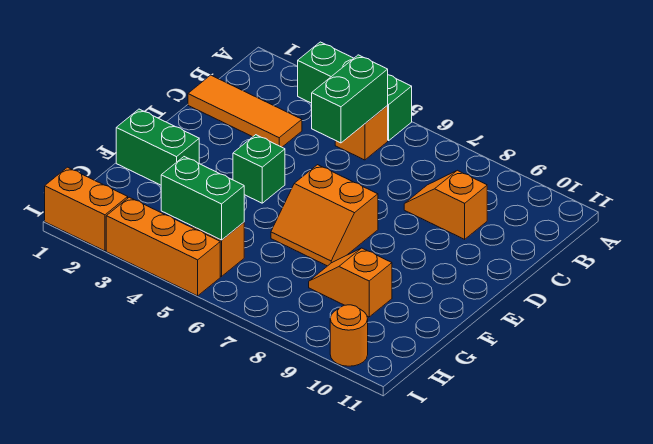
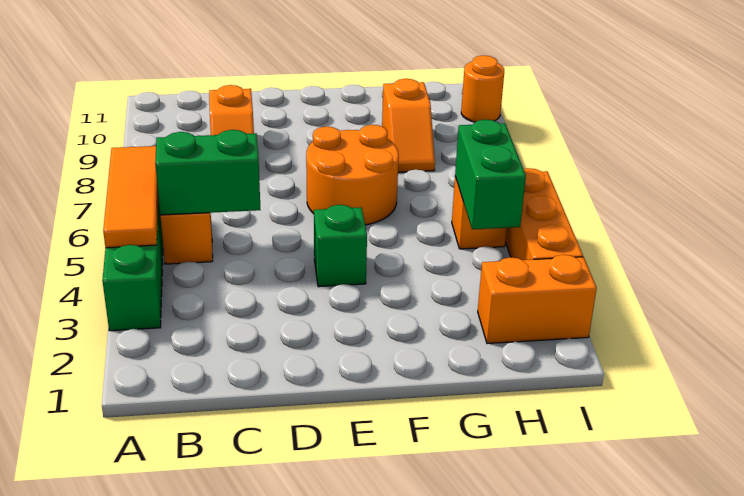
orange tile C1:C3 level 1 -> orange tile A4:A6 level 2
orange slope E6:F7 level 1 top E -> orange round brick E6:F7 level 1
green brick F1:F2 level 1 -> none
orange brick I1:I2 level 1 -> orange brick H2:I2 level 1

